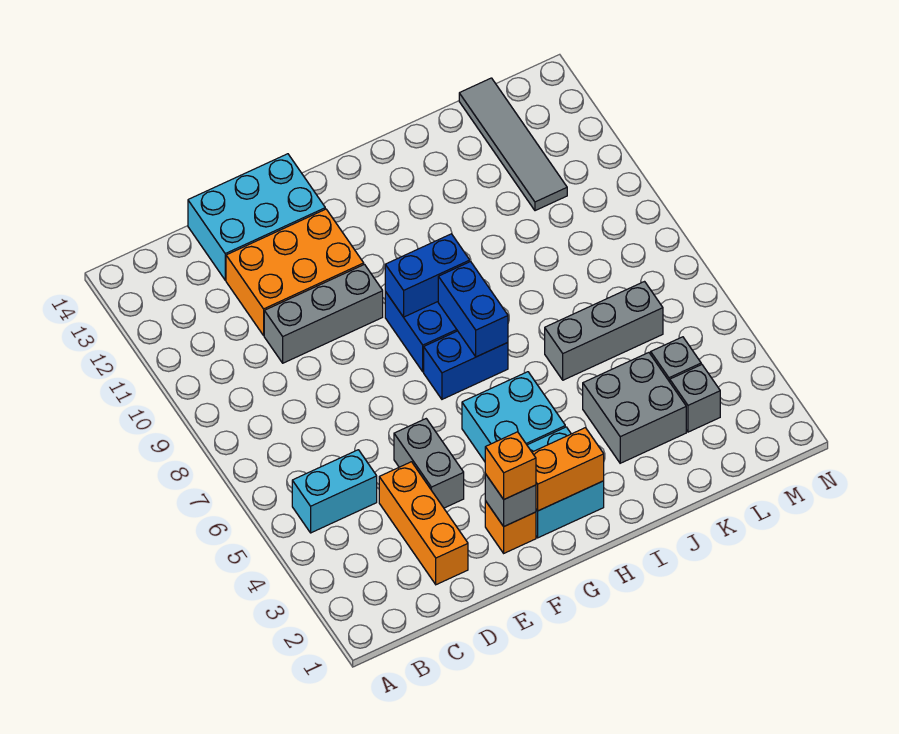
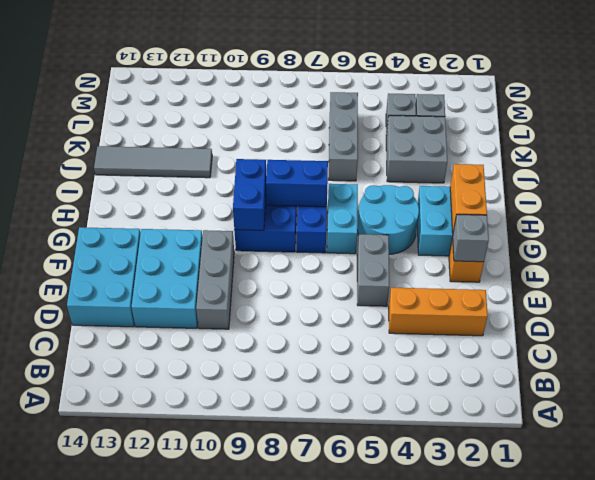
cyan brick B5:C5 level 1 -> cyan brick G6:H6 level 1
orange brick D11:F12 level 1 -> cyan brick D11:F12 level 1
grey brick E4:E5 level 1 -> grey brick E5:F5 level 1
orange brick F2 level 3 -> none
cyan brick G4:H5 level 1 -> cyan round brick G4:H5 level 1
grey tile L11:L14 level 1 -> grey tile J11:J14 level 1

